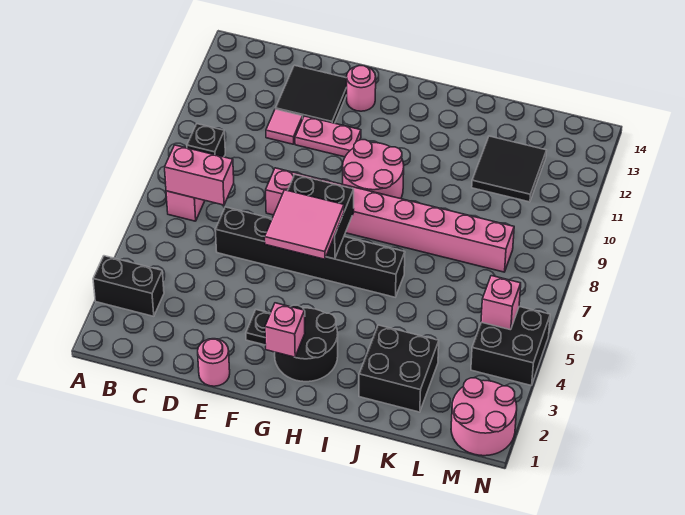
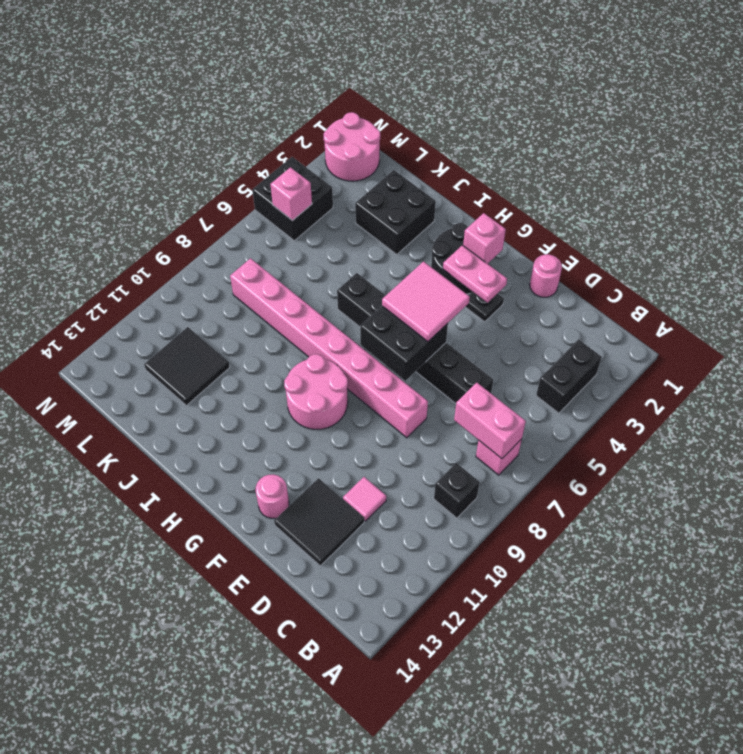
black brick A3:B3 level 1 -> black brick B3:B4 level 1
pink plate E11:F11 level 1 -> pink plate F3:G3 level 2

